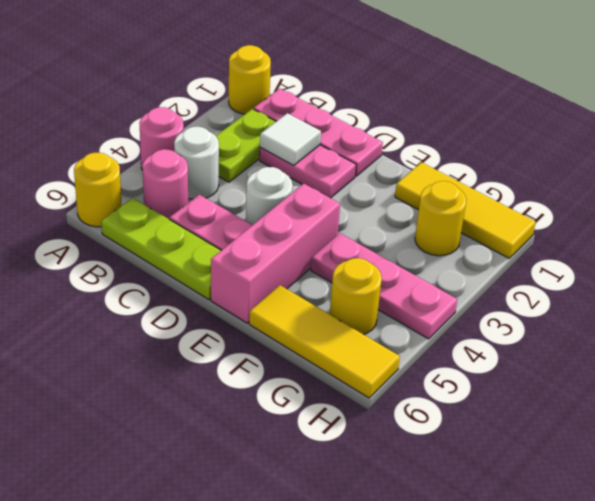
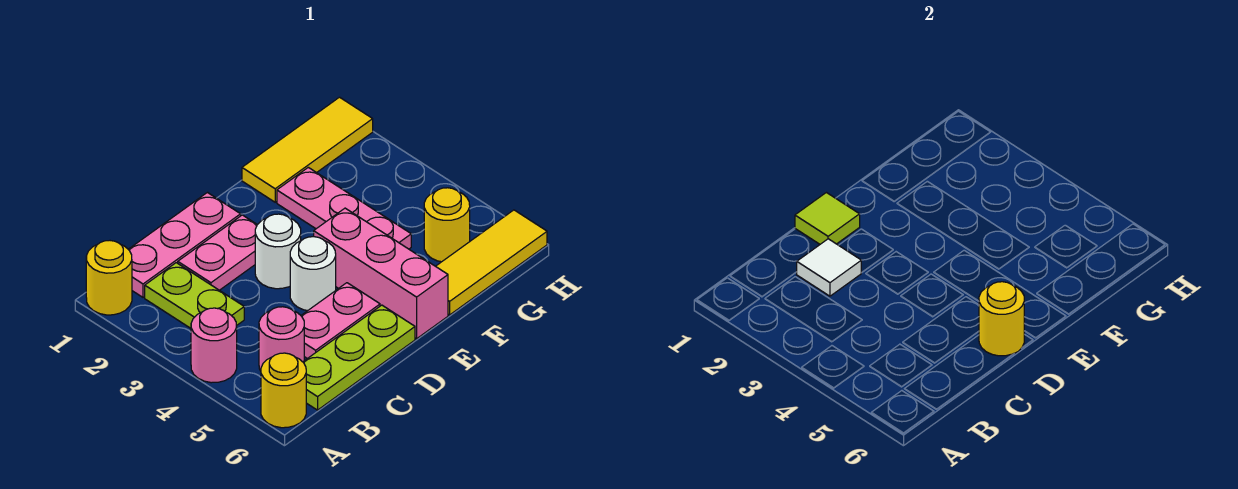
white round brick B4 level 1 -> white round brick D3 level 1
none -> lime tile D1 level 2
pink plate F4:H4 level 1 -> pink plate F2:F4 level 1
yellow round brick G2 level 1 -> yellow round brick D6 level 2

